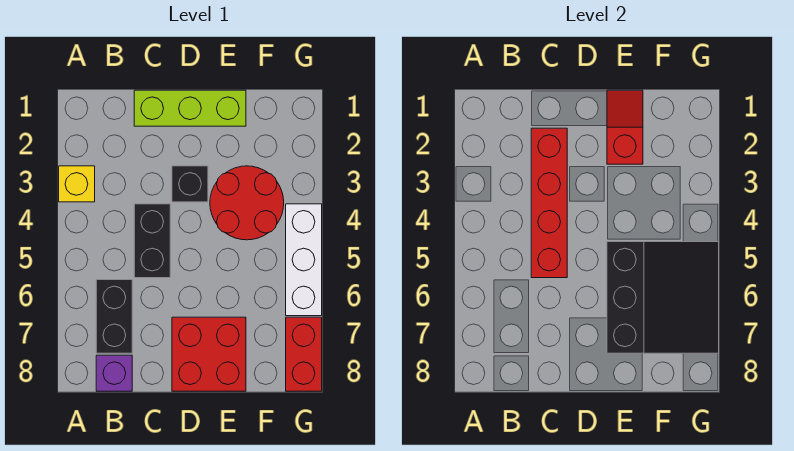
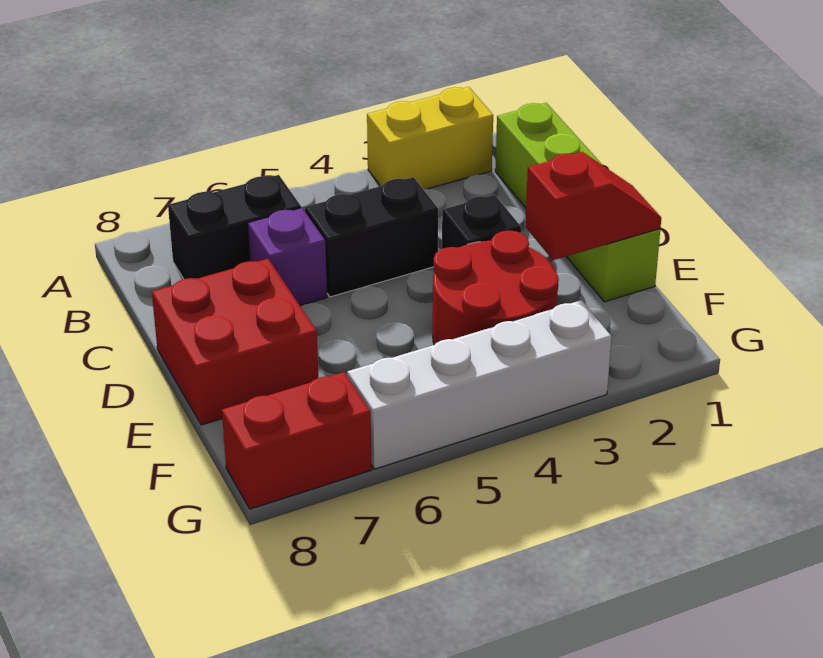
yellow brick A3 level 1 -> yellow brick A2:A3 level 1
purple brick B8 level 1 -> purple brick C6 level 1
lime brick C1:E1 level 1 -> lime brick B1:E1 level 1
red brick C2:C5 level 2 -> none
black slope E5:G7 level 2 top E -> none
white brick G4:G6 level 1 -> white brick G3:G6 level 1

